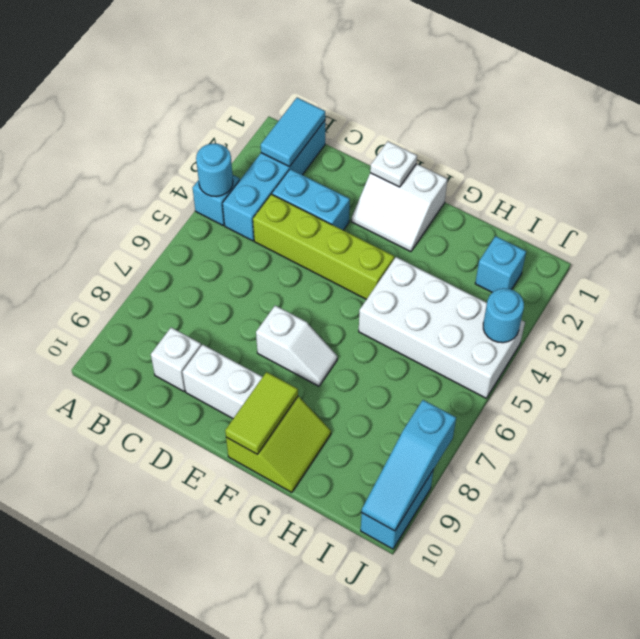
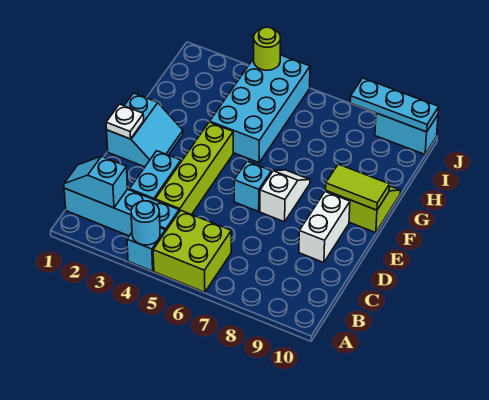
none -> lime brick A5:B6 level 1
cyan tile B1:B2 level 2 -> cyan slope B1:B2 level 2 top 2
white brick C9 level 1 -> none
white slope E1:F2 level 1 top 1 -> cyan slope E1:F2 level 1 top 1
white brick G4:J5 level 1 -> cyan brick G4:J5 level 1
cyan brick I2 level 1 -> cyan brick E6 level 1
cyan round brick J4 level 2 -> lime round brick J4 level 2
cyan slope J8:J10 level 2 top 8 -> cyan plate J8:J10 level 2

